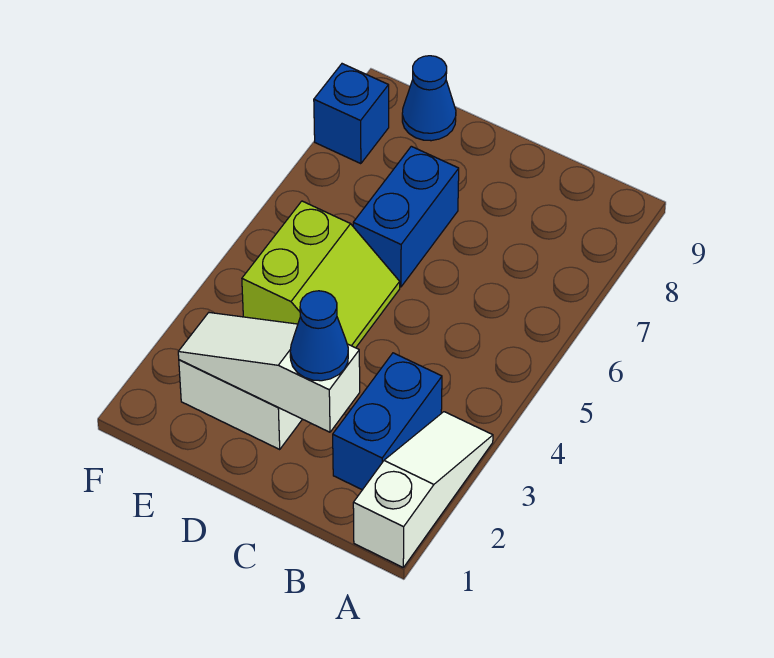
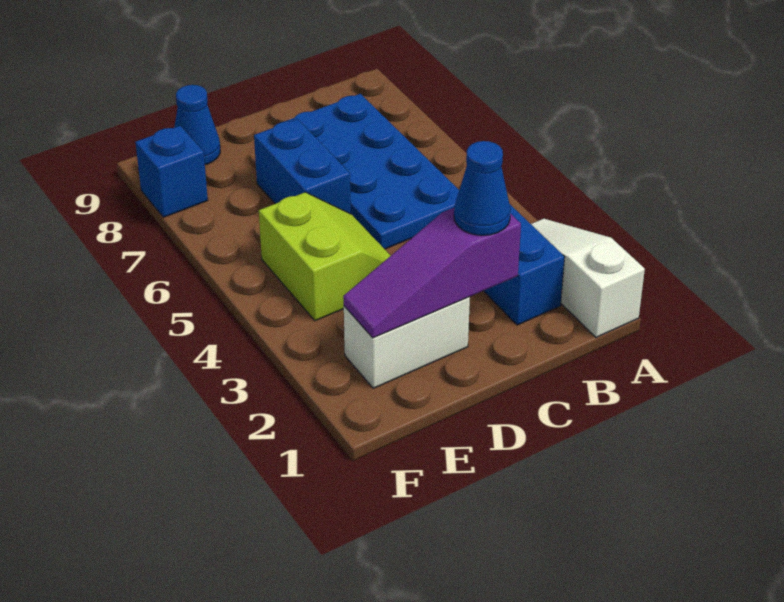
none -> blue plate B5:C8 level 1
white slope C2:E2 level 2 top C -> purple slope C2:E2 level 2 top C

